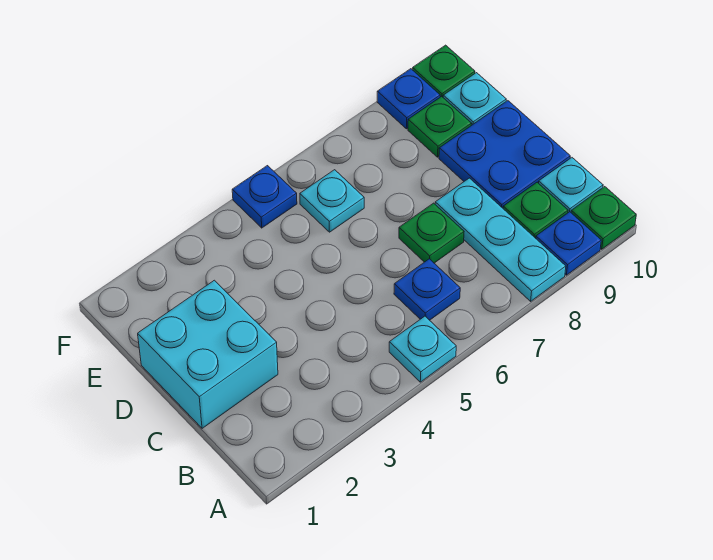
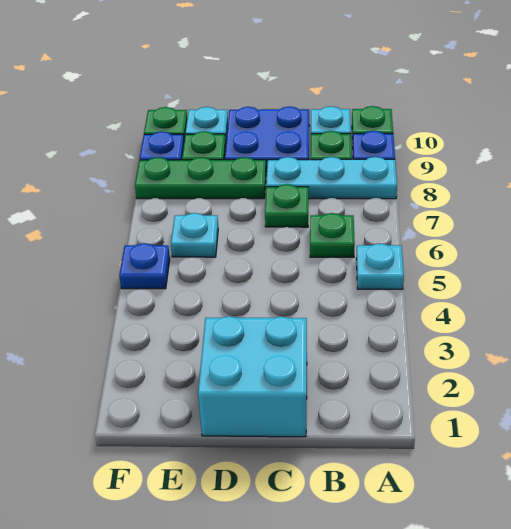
blue plate B6 level 1 -> green plate B6 level 1
none -> green plate D8:F8 level 1

